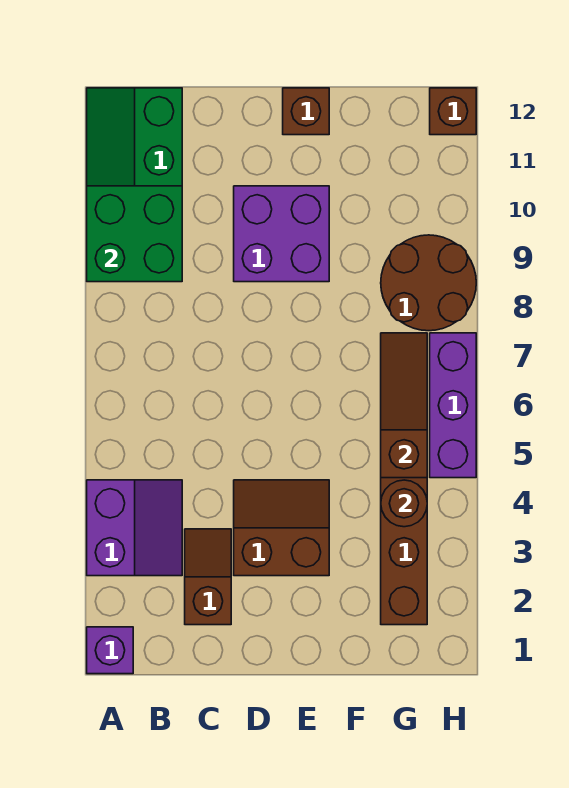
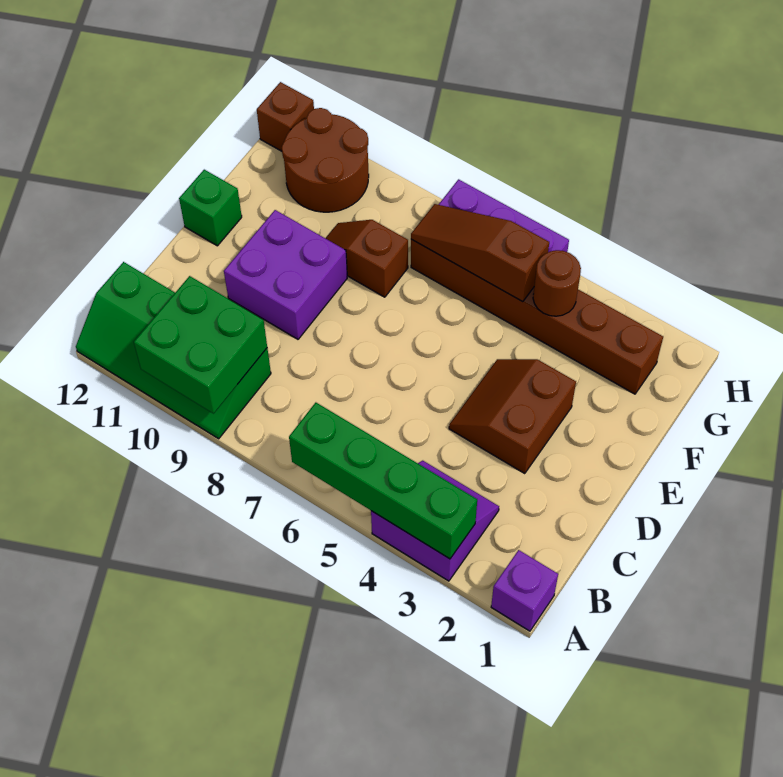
none -> green brick A3:A6 level 2
brown slope C2:C3 level 1 top 2 -> brown slope F8:F9 level 1 top 8
brown brick E12 level 1 -> green brick E12 level 1
brown round brick G8:H9 level 1 -> brown round brick G10:H11 level 1

